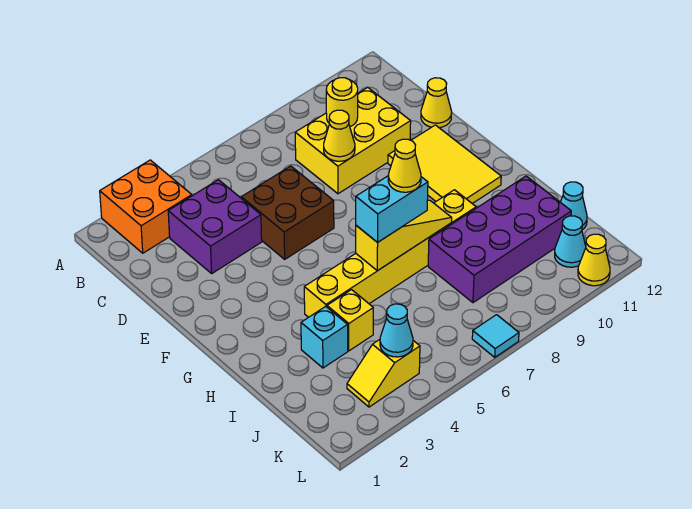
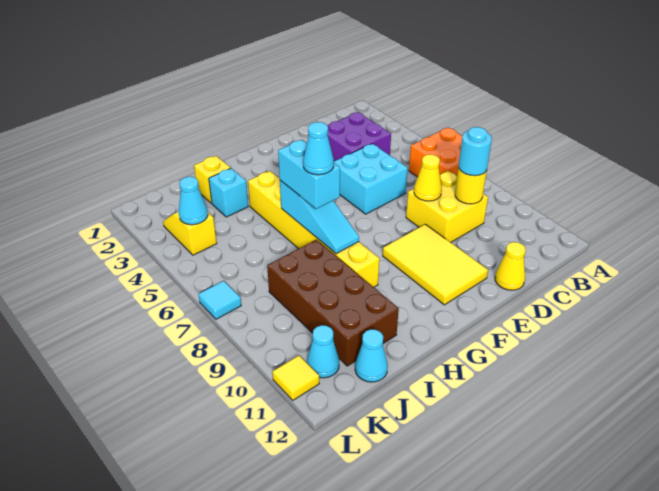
orange brick A2:B3 level 1 -> orange brick A6:B7 level 1
yellow brick C8:D10 level 1 -> yellow brick C8:D9 level 1
none -> cyan round brick C9 level 3
brown brick D5:E6 level 1 -> cyan brick D5:E6 level 1
yellow tile E10:G11 level 1 -> yellow tile E9:F11 level 1
yellow slope H6:H8 level 2 top 6 -> cyan slope H6:H8 level 2 top 6
yellow cone H7 level 4 -> cyan cone H7 level 4
yellow brick I4 level 1 -> yellow brick I2 level 1
purple brick I8:J11 level 1 -> brown brick I8:J11 level 1
yellow cone L11 level 1 -> yellow tile L11 level 1

